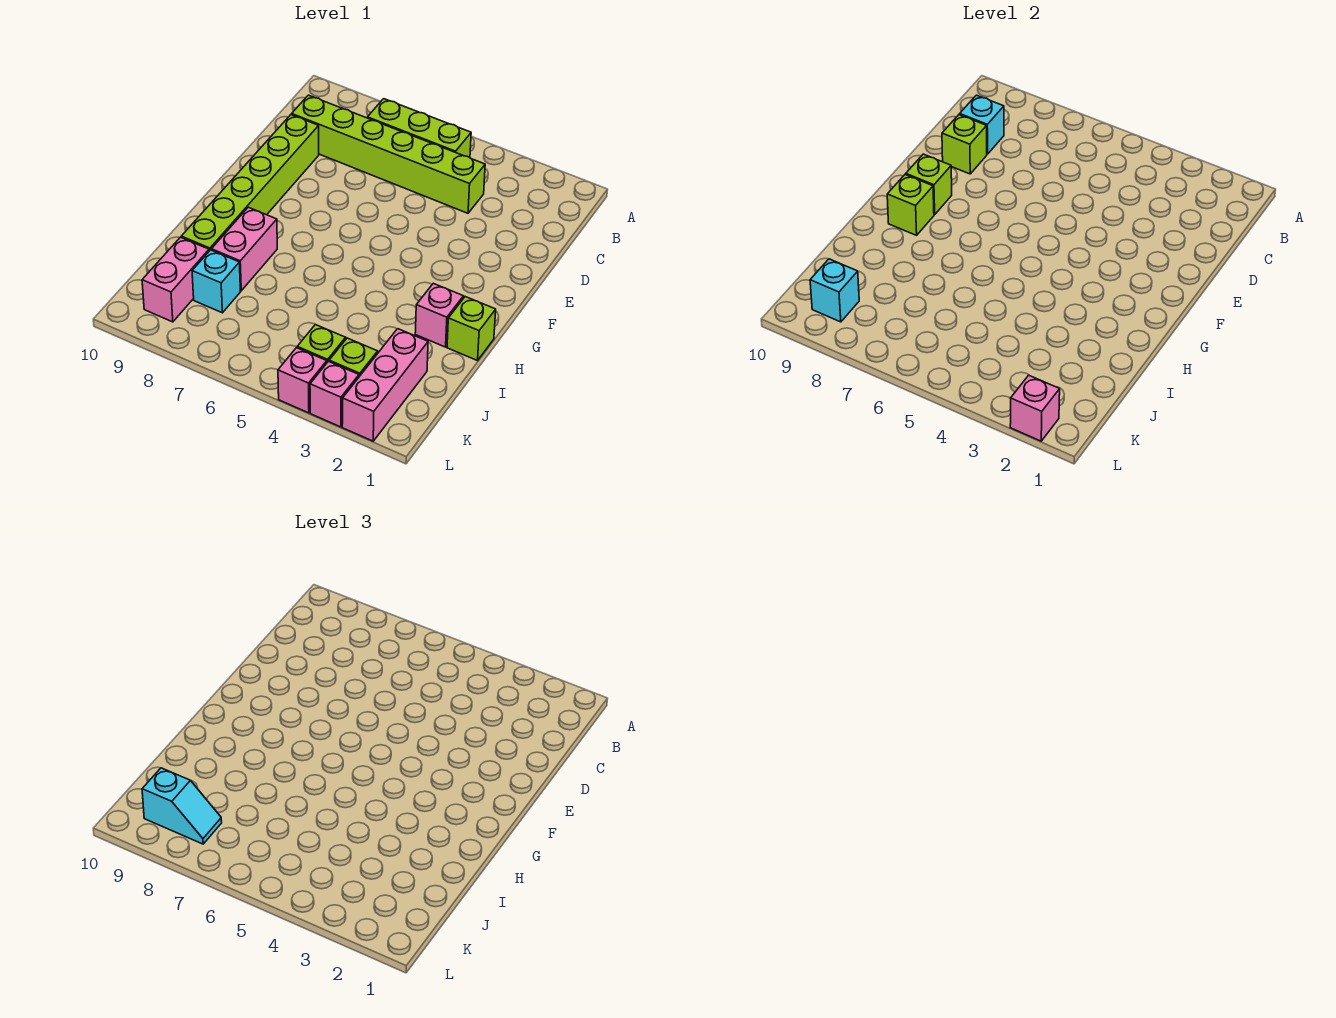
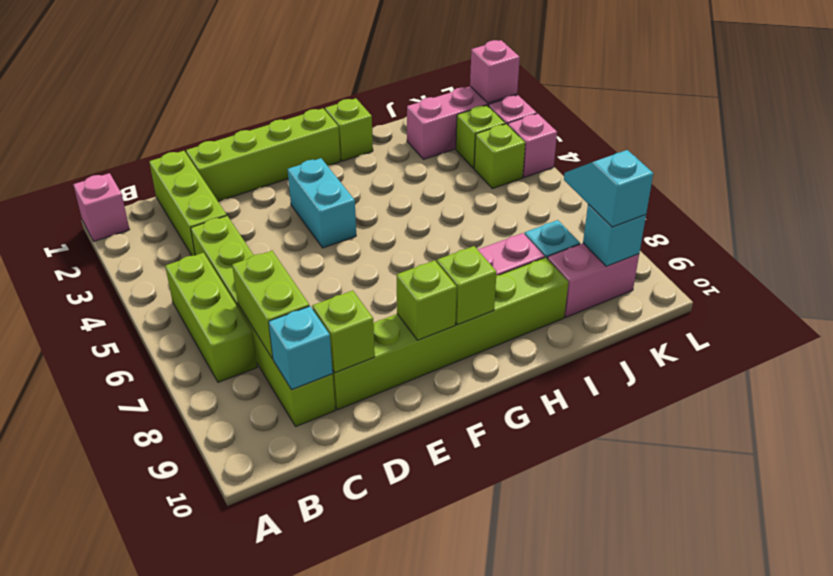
none -> lime brick C1:C3 level 1
none -> lime brick C7:C8 level 2
none -> lime brick D1:G1 level 1
none -> cyan brick F3:F4 level 1
pink brick H2 level 1 -> pink brick A1 level 1

